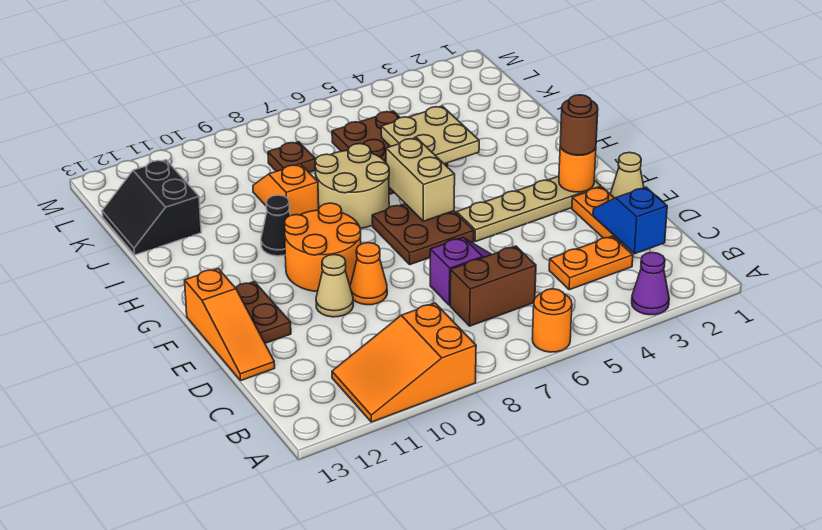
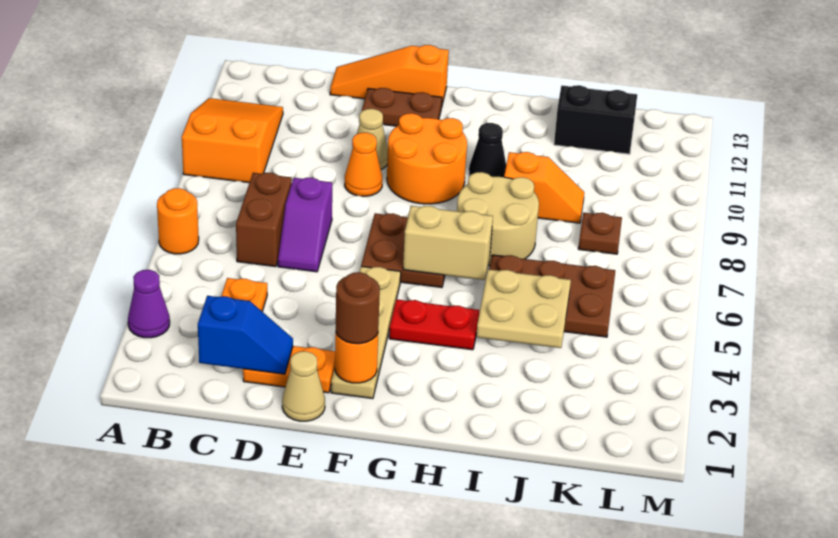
none -> red plate G4:H4 level 1

